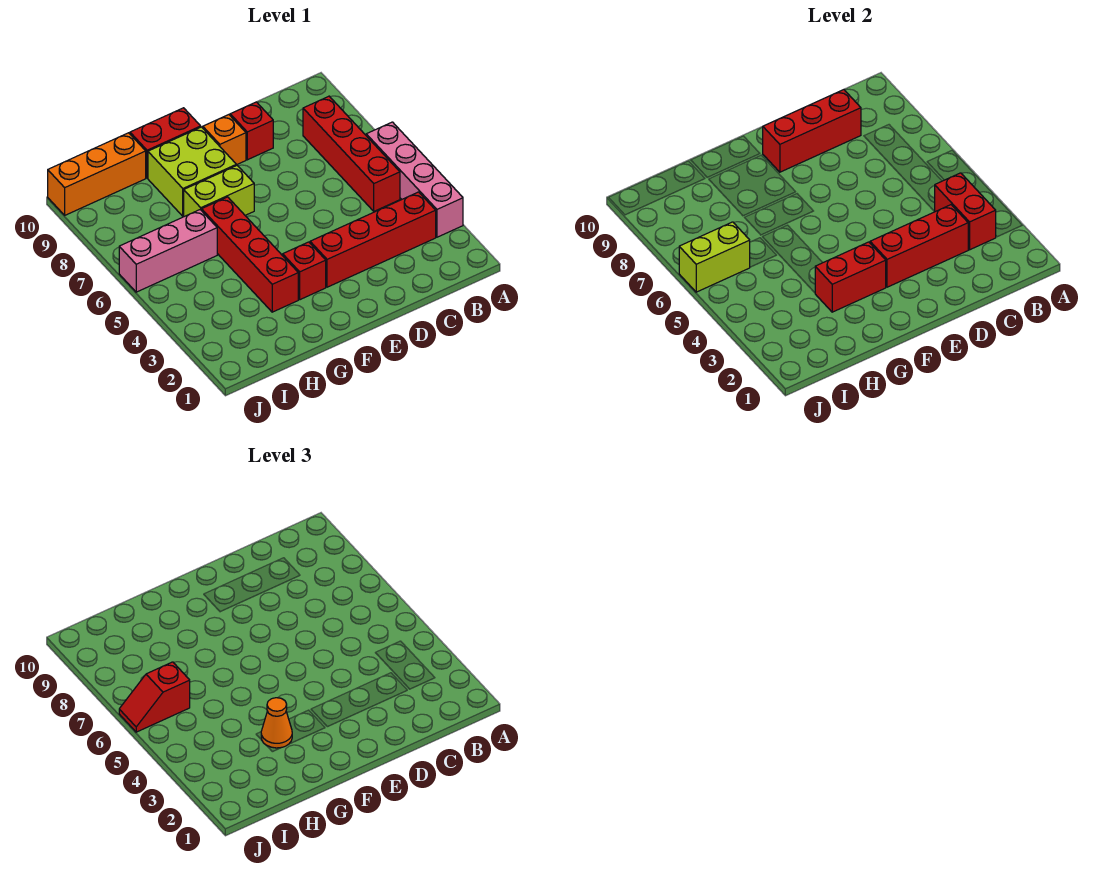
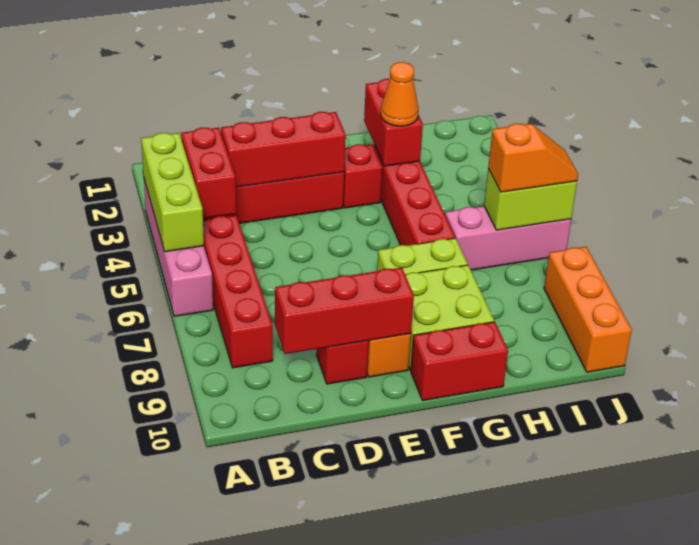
none -> lime brick A3:A5 level 2
red brick F3:G3 level 2 -> red brick G2:G3 level 2
orange brick H10:J10 level 1 -> orange brick J8:J10 level 1
red slope I6:J6 level 3 top I -> orange slope I6:J6 level 3 top I

